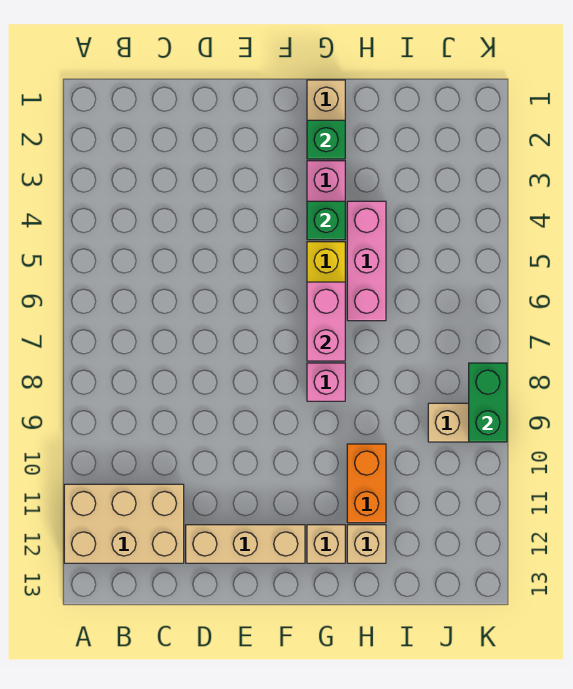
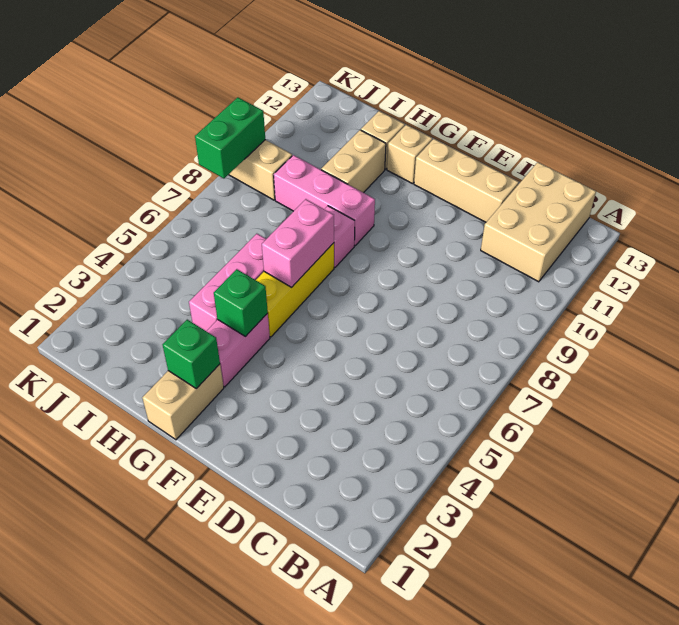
tan brick A11:C12 level 1 -> tan brick B11:C13 level 1
none -> pink brick G9:I9 level 1
orange brick H10:H11 level 1 -> tan brick H10:H11 level 1

